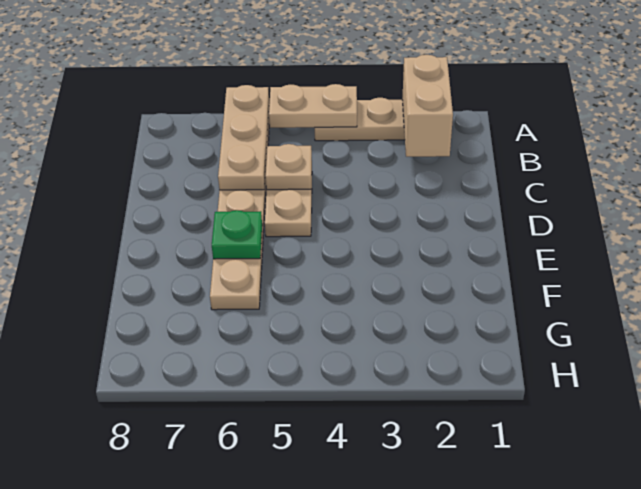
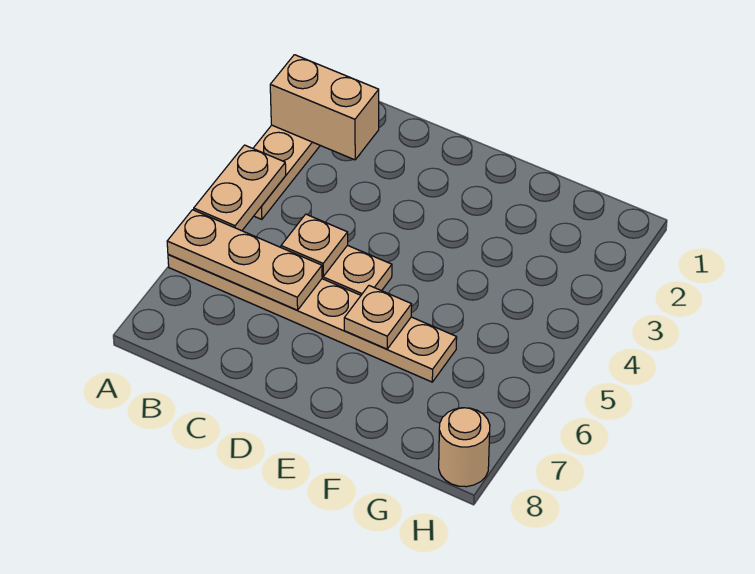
green plate E6 level 2 -> tan plate E6 level 2
none -> tan round brick H8 level 1

